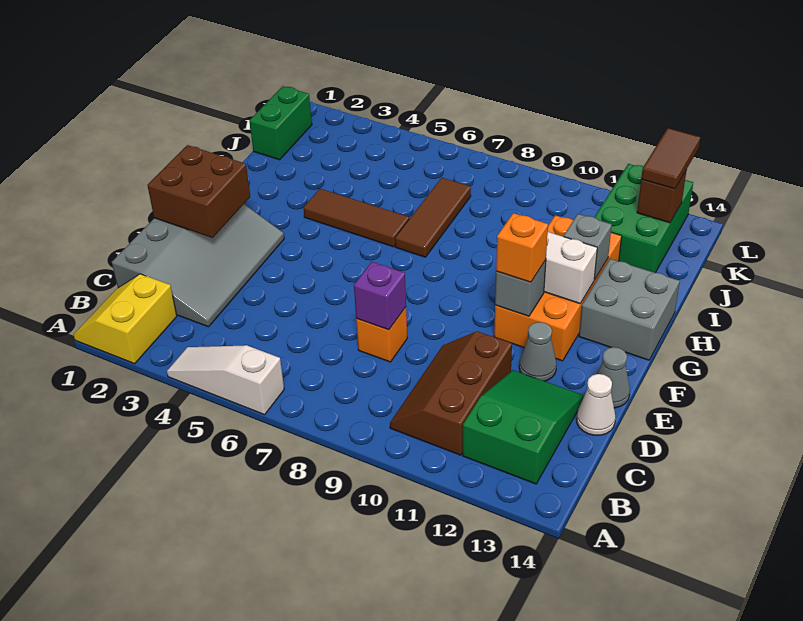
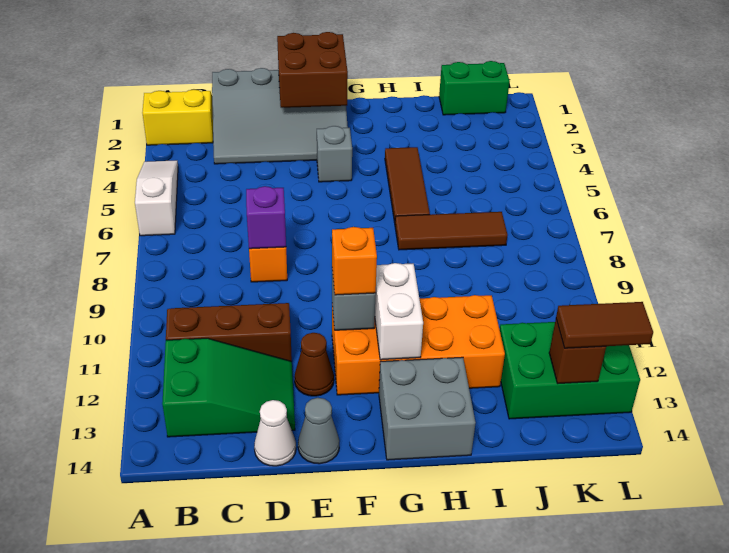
grey cone E12 level 1 -> brown cone E12 level 1
grey brick H12 level 2 -> grey brick F4 level 1

